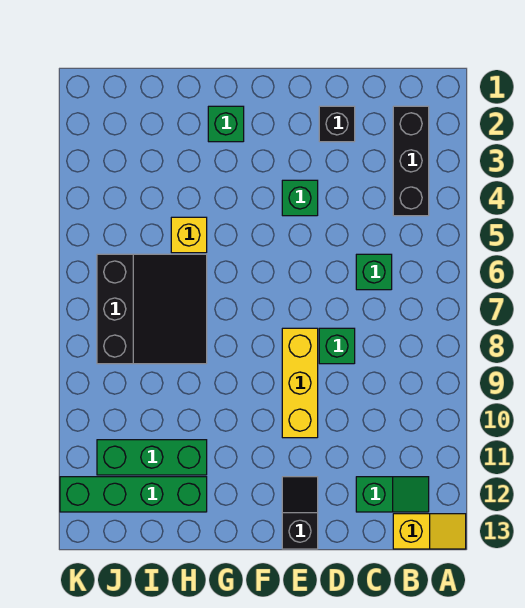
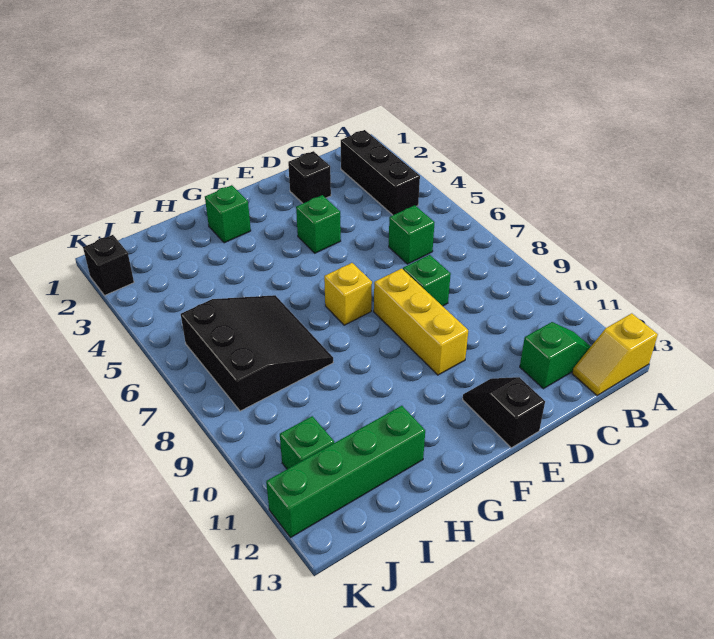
yellow slope A13:B13 level 1 top B -> yellow slope A13:B13 level 1 top A
yellow brick H5 level 1 -> yellow brick F7 level 1
green brick H11:J11 level 1 -> green brick J11 level 1
none -> black brick K2 level 1

